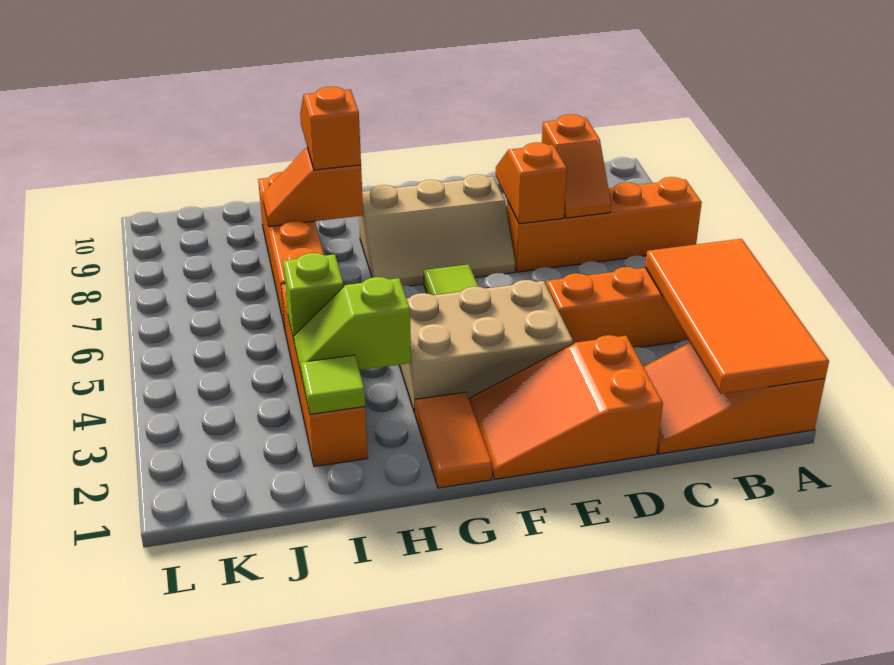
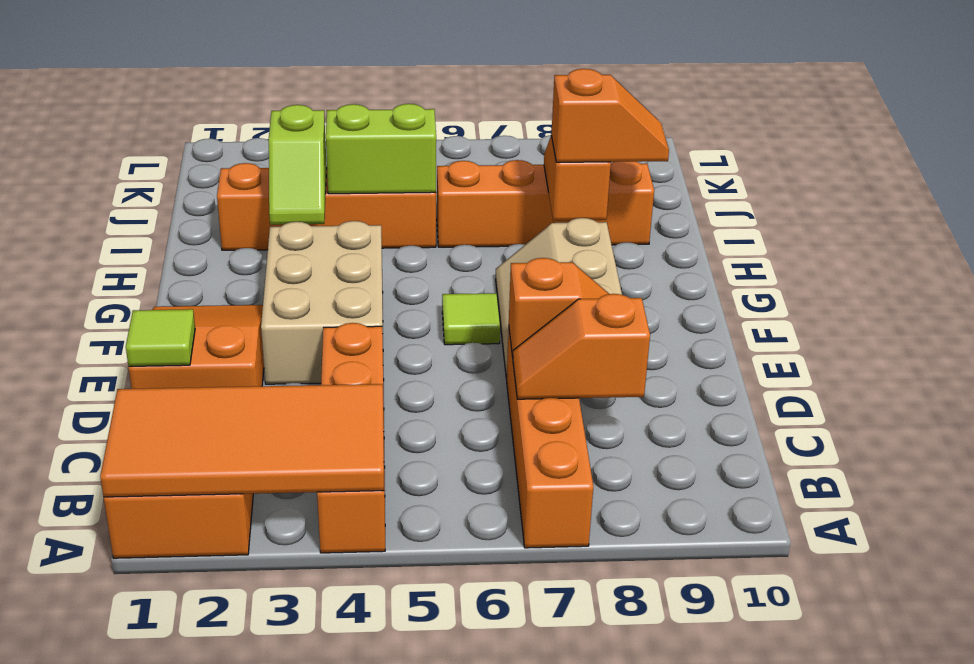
orange tile G1:G2 level 1 -> none
lime slope H3:I3 level 2 top H -> lime slope H3:I3 level 2 top I
lime tile I2 level 2 -> lime tile D1 level 2
lime brick I4 level 2 -> lime brick I4:I5 level 2

